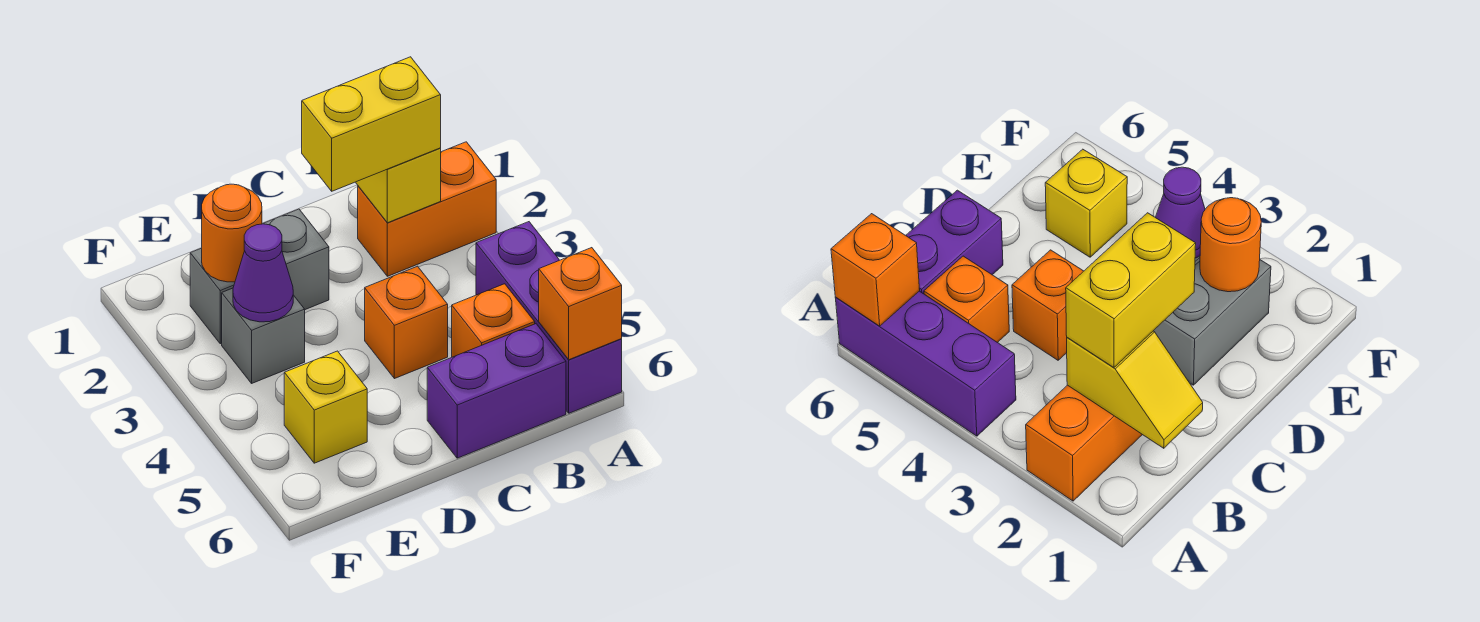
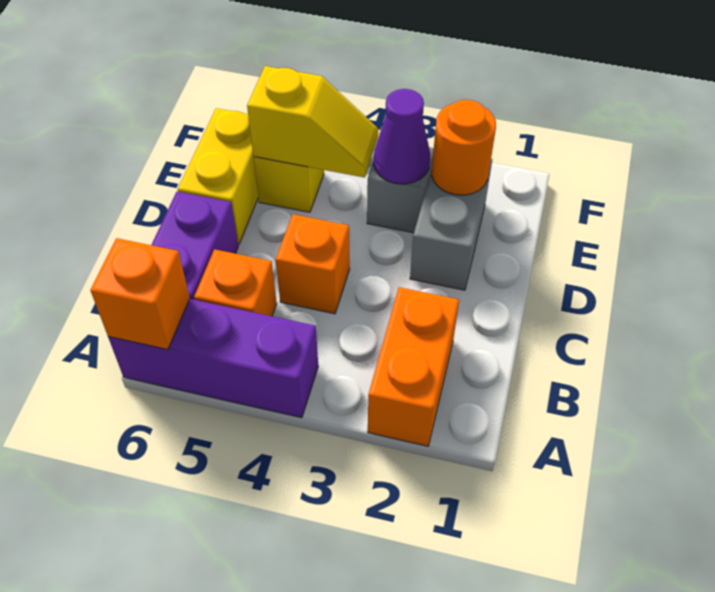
yellow slope B1:B2 level 2 top 2 -> yellow slope E4:E5 level 2 top 5
yellow brick B2:C2 level 3 -> yellow brick D6:E6 level 1

